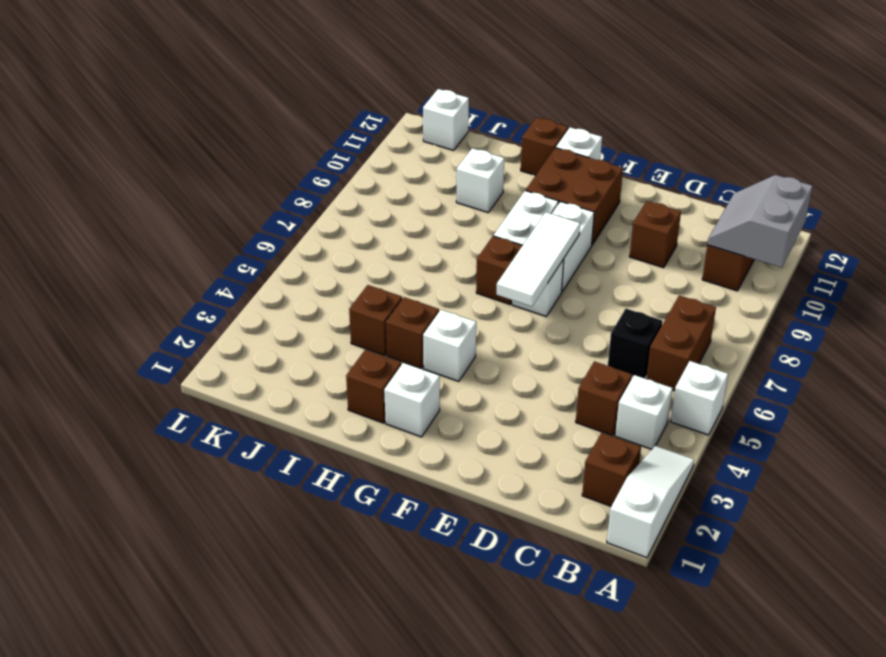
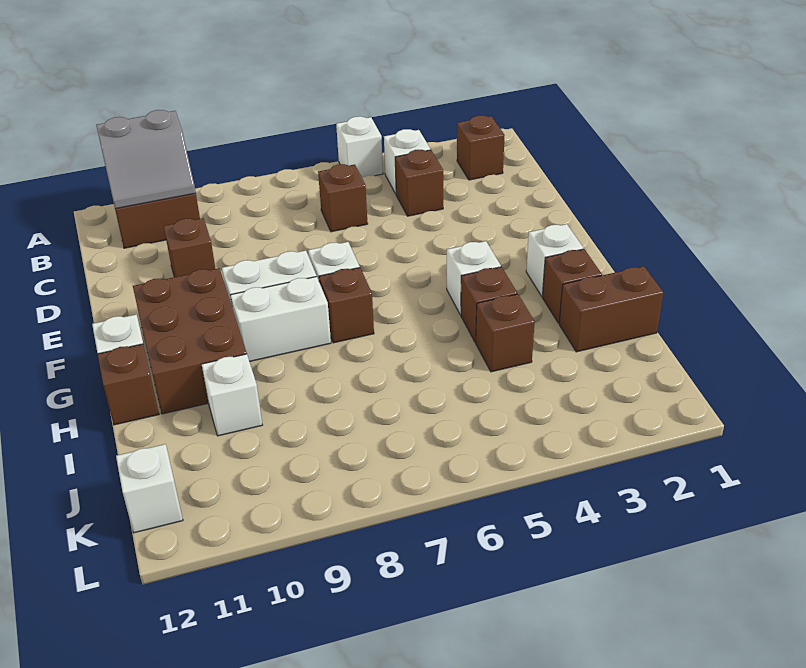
white slope A1:A3 level 1 top 1 -> none
brown brick B6:B7 level 1 -> brown brick I1:I2 level 1
black brick C6 level 1 -> brown brick C6 level 1
white tile F6:F8 level 2 -> none
brown brick F10:G11 level 1 -> brown brick F10:H11 level 1

